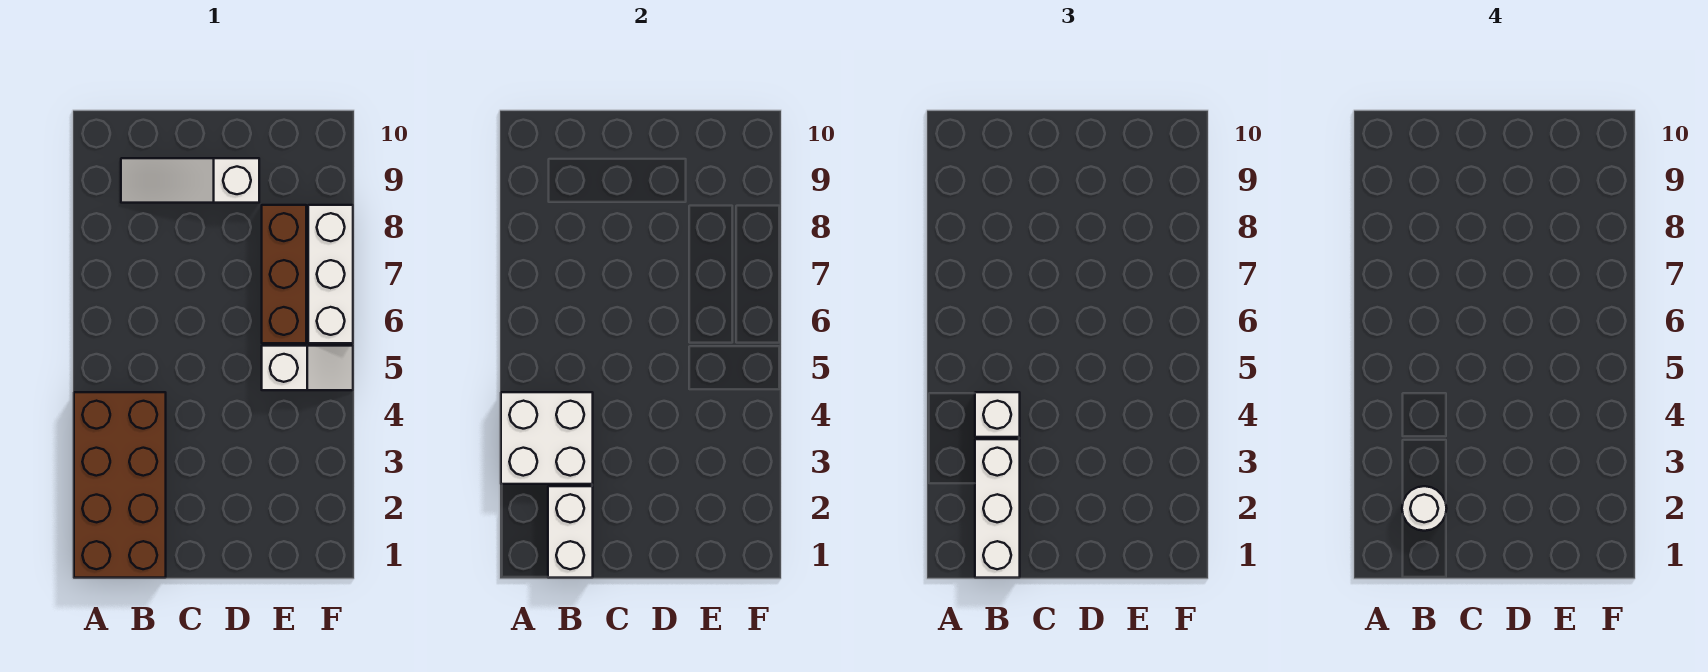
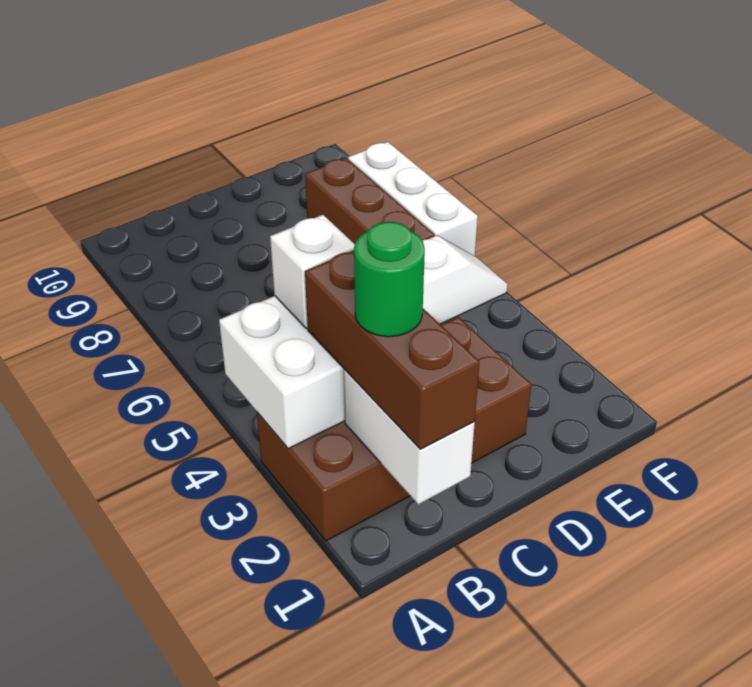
brown brick A1:B4 level 1 -> brown brick A2:D3 level 1
white brick B1:B3 level 3 -> brown brick B1:B3 level 3
white round brick B2 level 4 -> green round brick B2 level 4
white slope B9:D9 level 1 top D -> none

